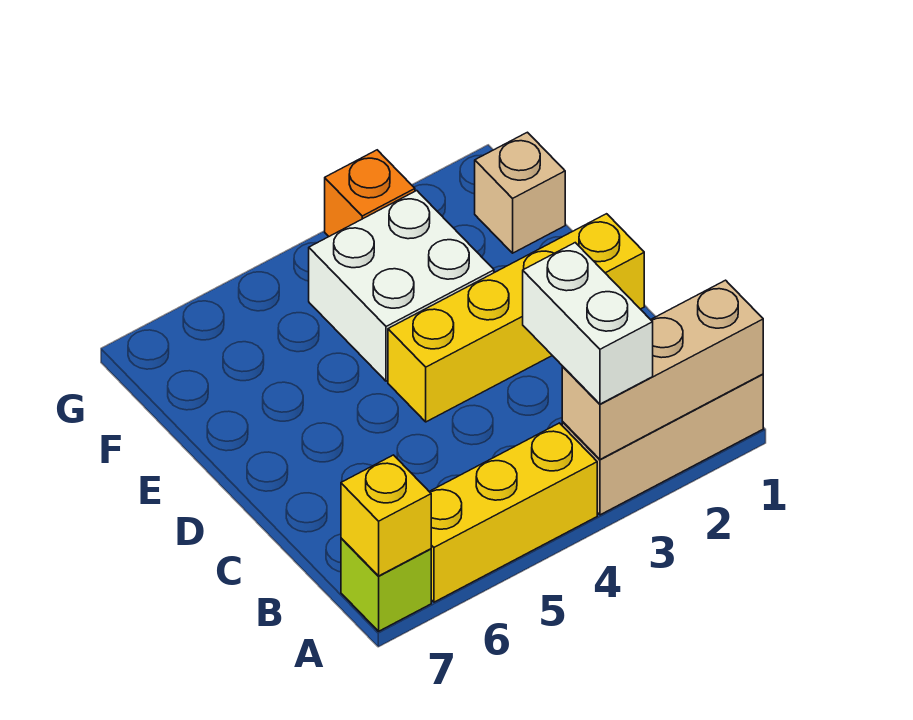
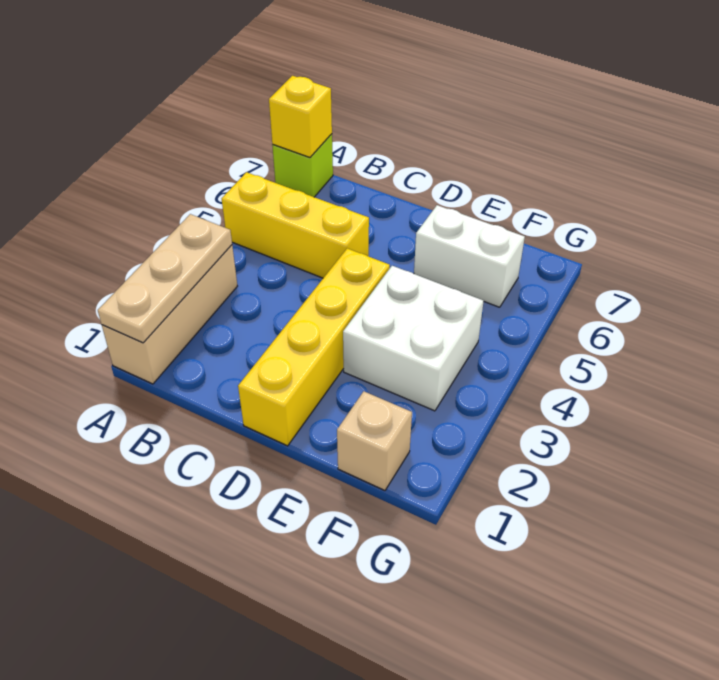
tan brick A1:A3 level 2 -> tan plate A1:A3 level 2
white brick A3:B3 level 3 -> white brick E6:F6 level 1
yellow brick A4:A6 level 1 -> yellow brick A5:C5 level 1
orange brick G3 level 1 -> none

